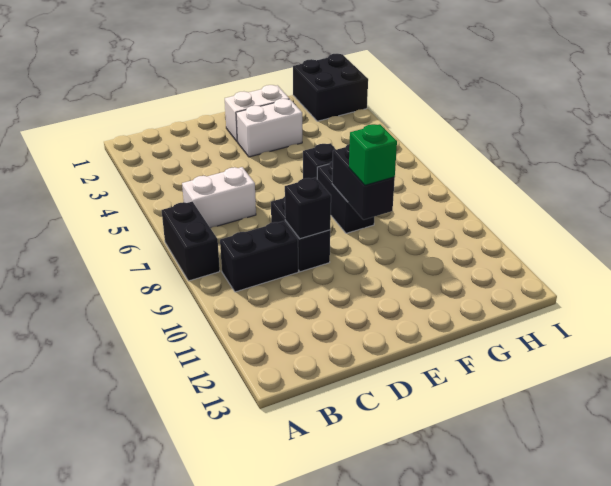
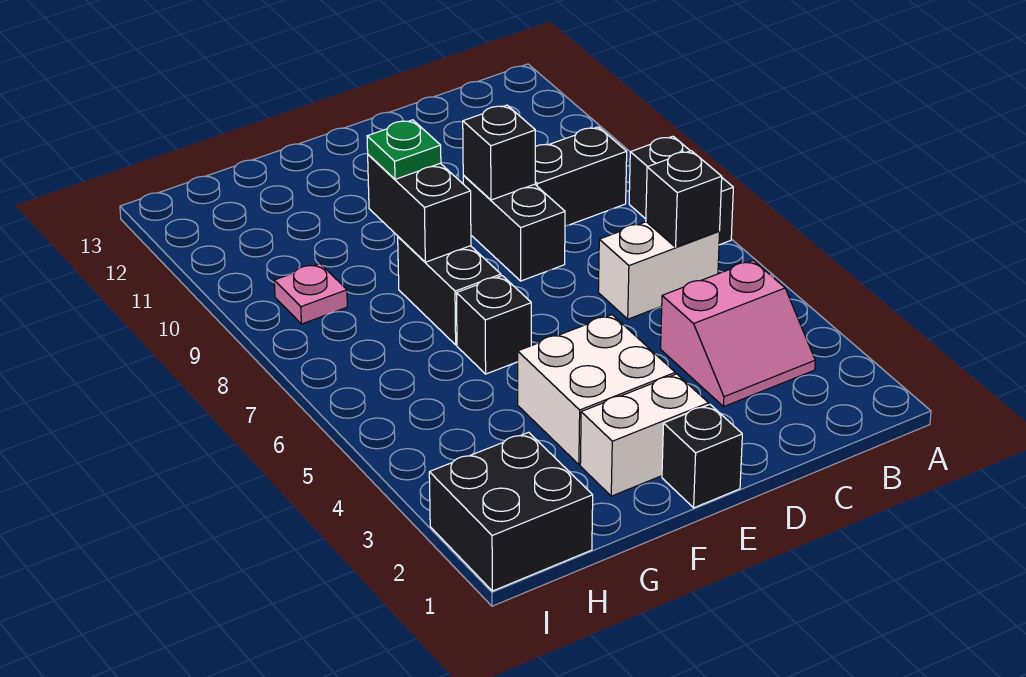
none -> pink slope B3:C4 level 1 top 4
none -> black brick B6 level 2
none -> black brick E1 level 1
white brick E3:F3 level 1 -> white brick E3:F4 level 1
green brick F9 level 3 -> green plate F9 level 3
none -> pink plate H9 level 1

